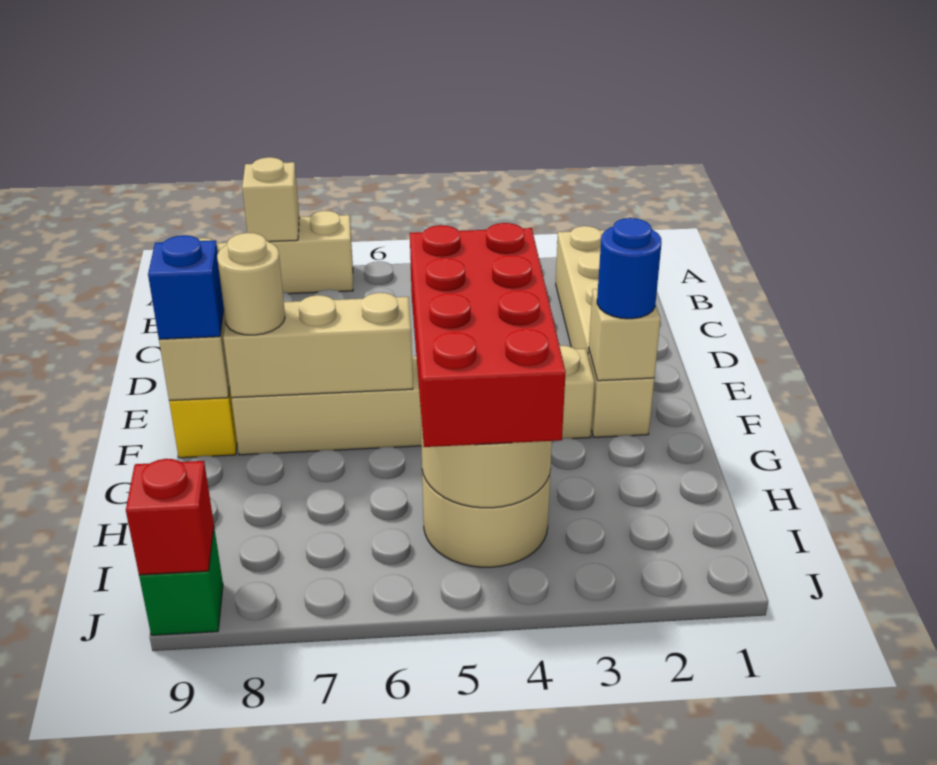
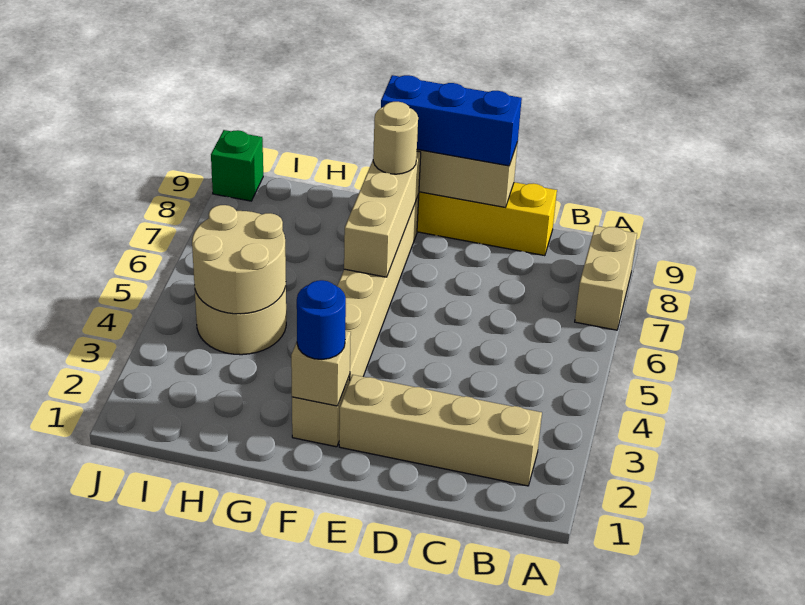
tan brick A8 level 2 -> none
red brick F4:I5 level 3 -> none
blue brick F9 level 3 -> blue brick D9:F9 level 3
red brick J9 level 2 -> none

